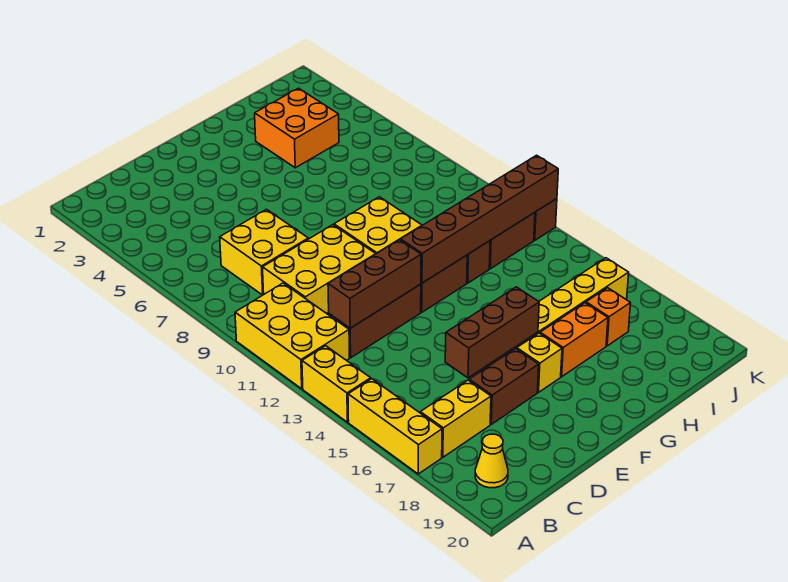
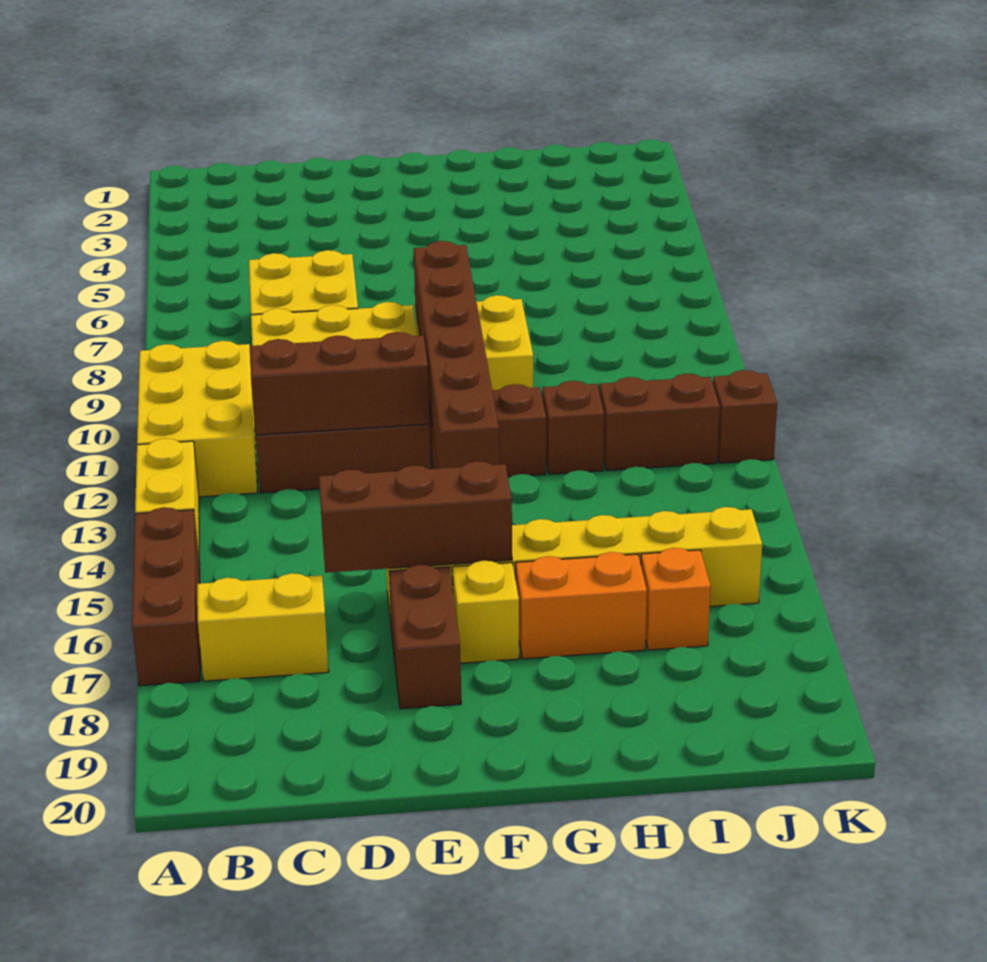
yellow brick A15:A17 level 1 -> brown brick A15:A17 level 1
yellow cone B19 level 1 -> none
brown brick D17:E17 level 1 -> brown brick E17:E18 level 1
brown brick F12:K12 level 2 -> brown brick F9:F14 level 2
orange brick H3:I4 level 1 -> none

